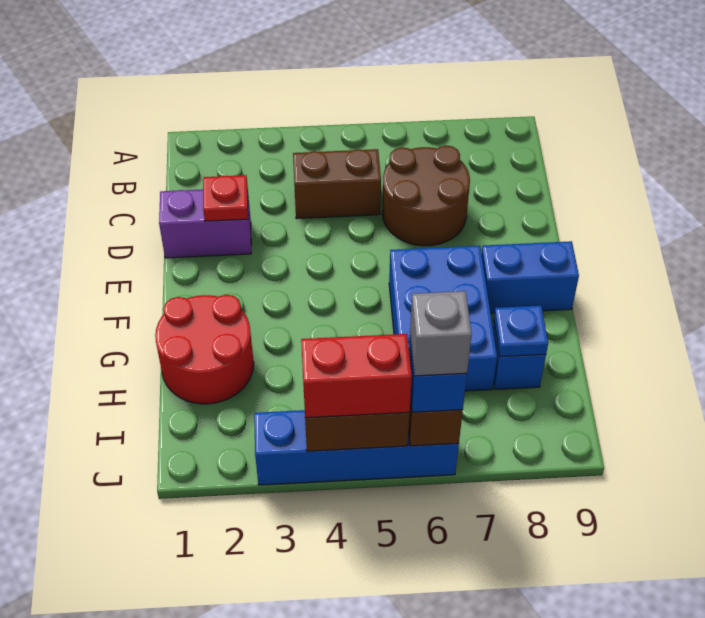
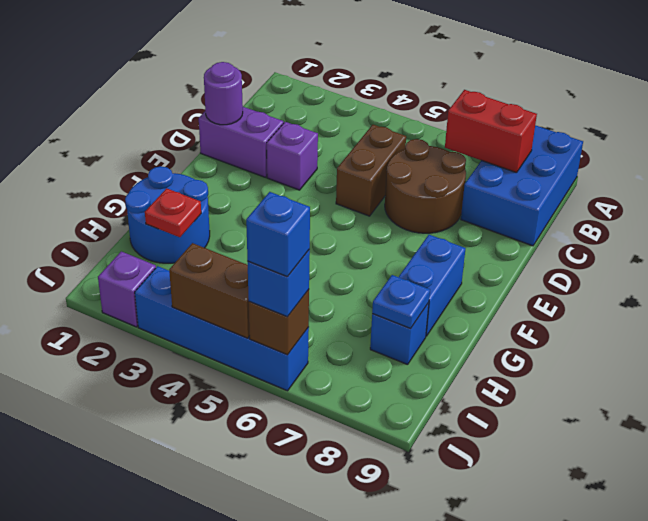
brown brick C4:C5 level 1 -> brown brick C5:D5 level 1
none -> purple round brick D1 level 2
red plate D2 level 2 -> red plate H2 level 2
none -> purple brick D3 level 1
blue brick F6:H7 level 1 -> blue brick A8:C9 level 1
blue brick F8:F9 level 1 -> blue brick F8:G8 level 1
red round brick G1:H2 level 1 -> blue round brick G1:H2 level 1
none -> purple brick J2 level 1
red brick J4:J5 level 3 -> red brick B7:B8 level 2
grey brick J6 level 4 -> blue brick J6 level 4

